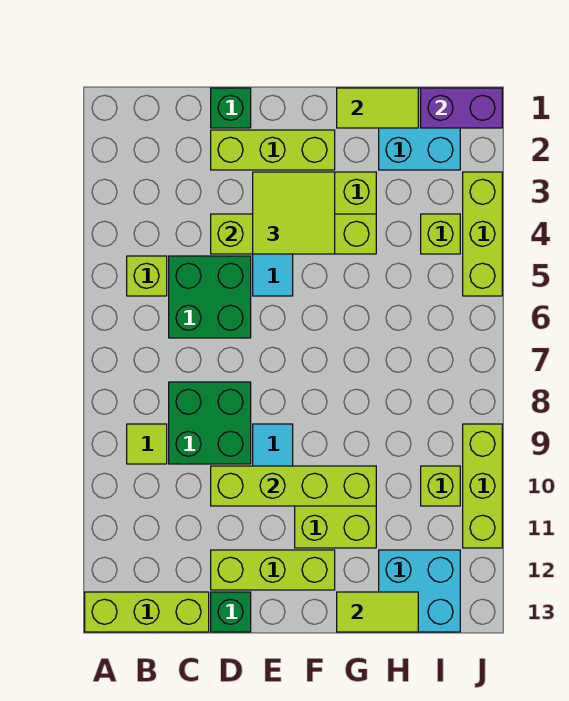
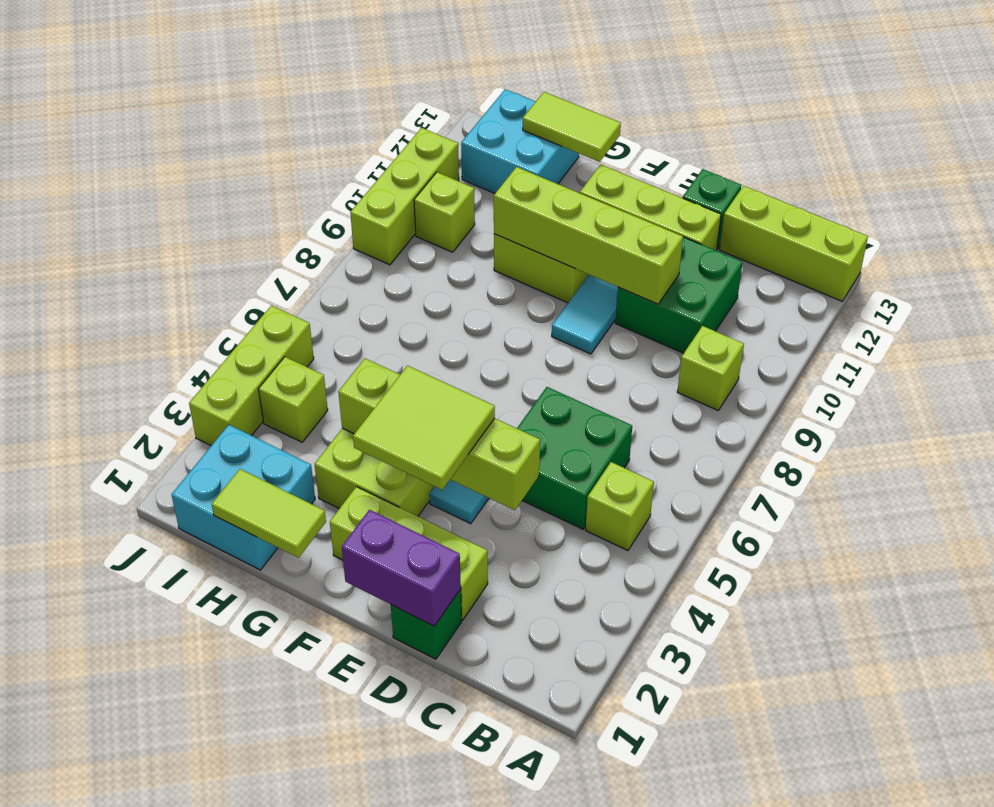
lime tile B9 level 1 -> lime brick B9 level 1
green brick C8:D9 level 1 -> green brick C10:D11 level 1
purple brick I1:J1 level 2 -> purple brick D1:E1 level 2

